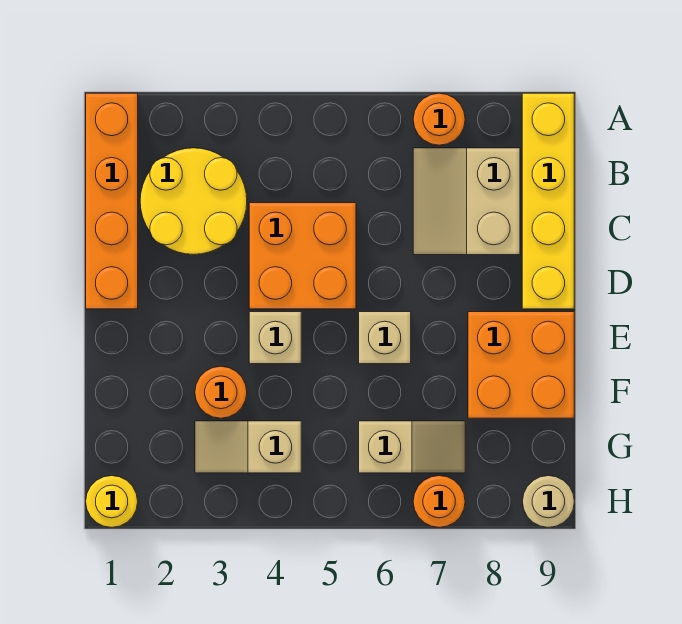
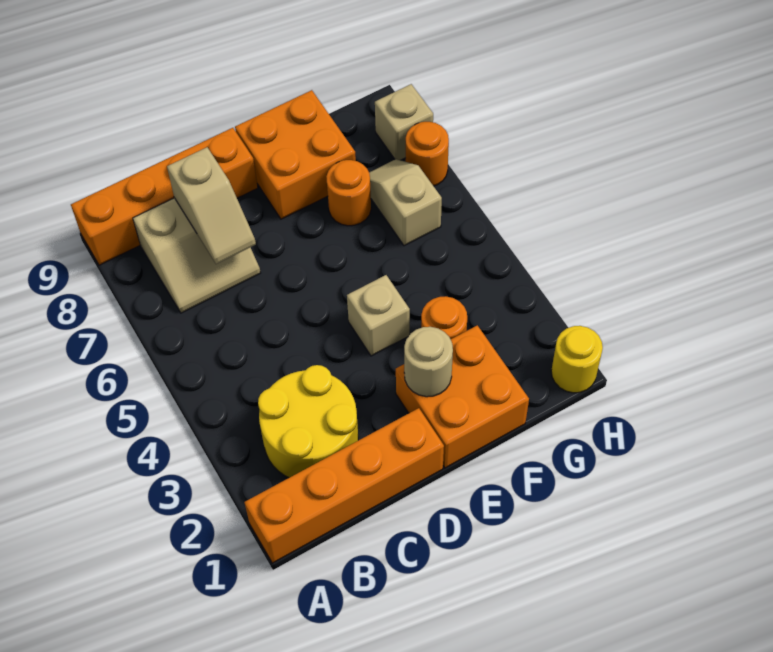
orange round brick A7 level 1 -> orange round brick F7 level 1
yellow brick A9:D9 level 1 -> orange brick A9:D9 level 1
orange brick C4:D5 level 1 -> orange brick E1:F2 level 1
tan brick E6 level 1 -> tan brick H8 level 1
tan slope G3:G4 level 1 top 4 -> tan slope C7:C8 level 2 top 8
tan round brick H9 level 1 -> tan round brick E2 level 2

